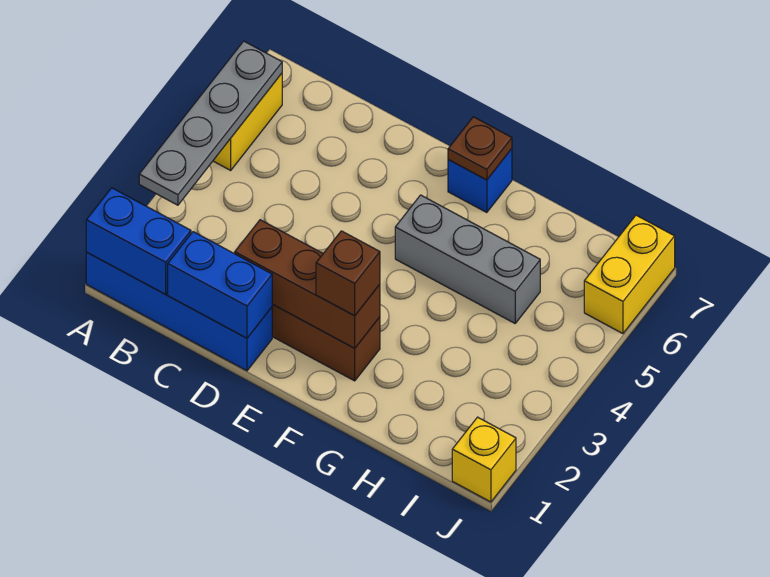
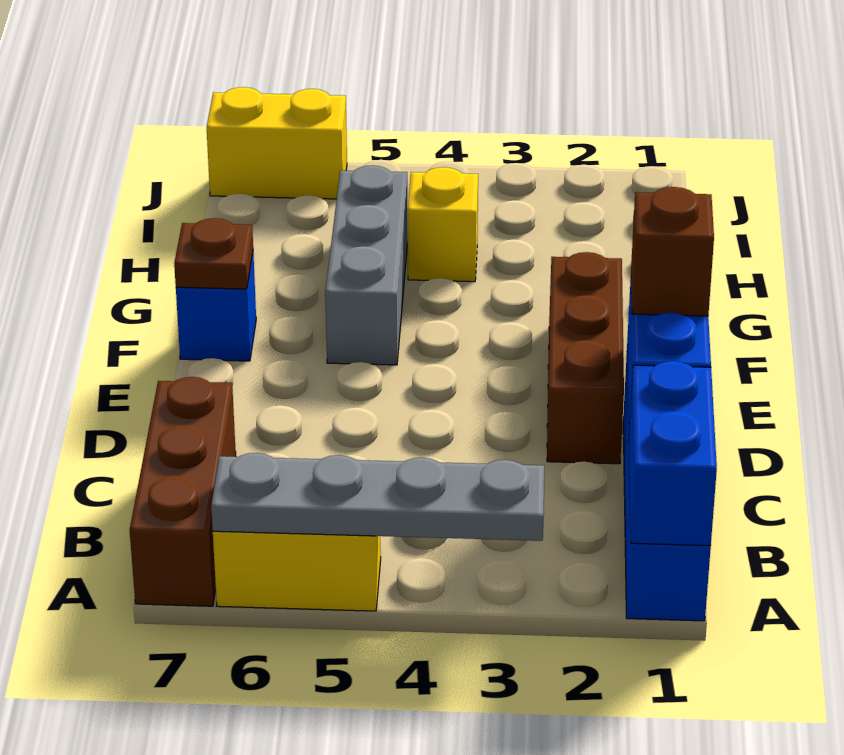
brown brick D2:F2 level 2 -> brown brick A7:C7 level 1
brown brick F2 level 3 -> brown brick D1 level 3
yellow brick J1 level 1 -> yellow brick H4 level 1

